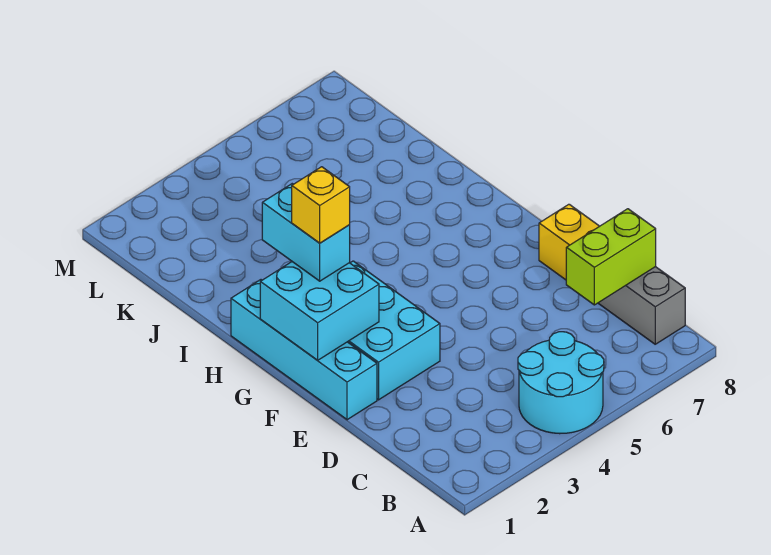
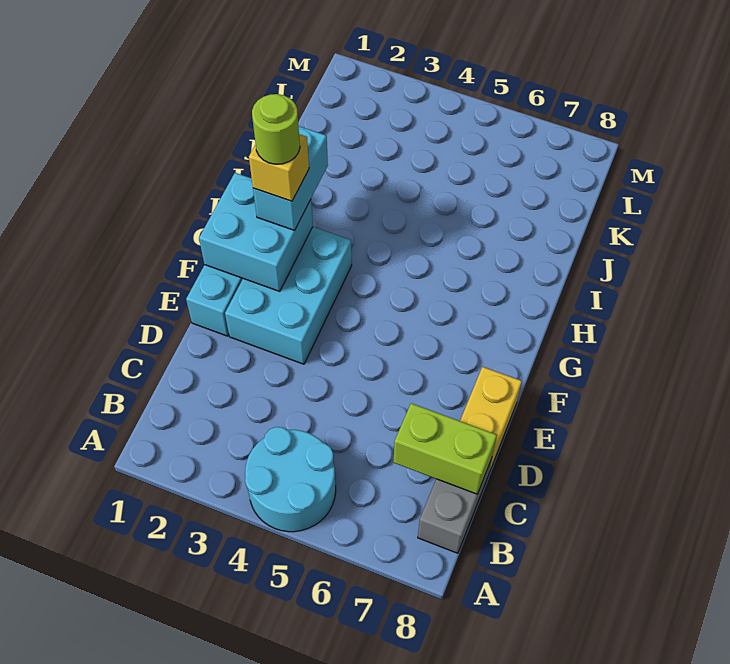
none -> lime round brick G2 level 5

